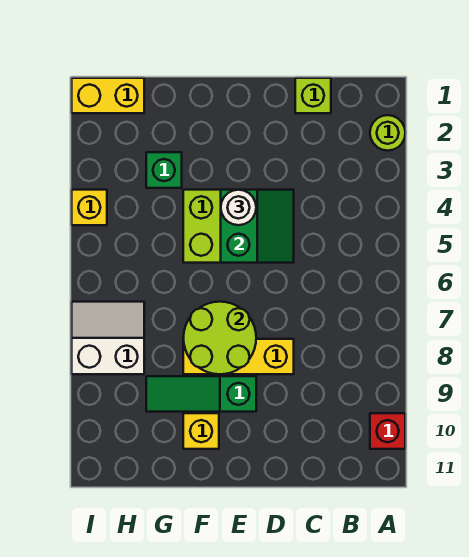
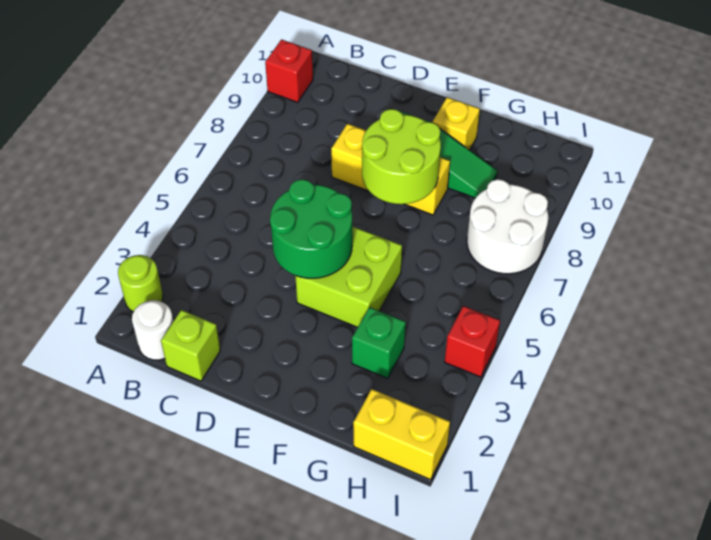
green slope D4:E5 level 2 top E -> green round brick D4:E5 level 2
white round brick E4 level 3 -> white round brick B1 level 1
white slope H7:I8 level 1 top 8 -> white round brick H7:I8 level 1
yellow brick I4 level 1 -> red brick I4 level 1

